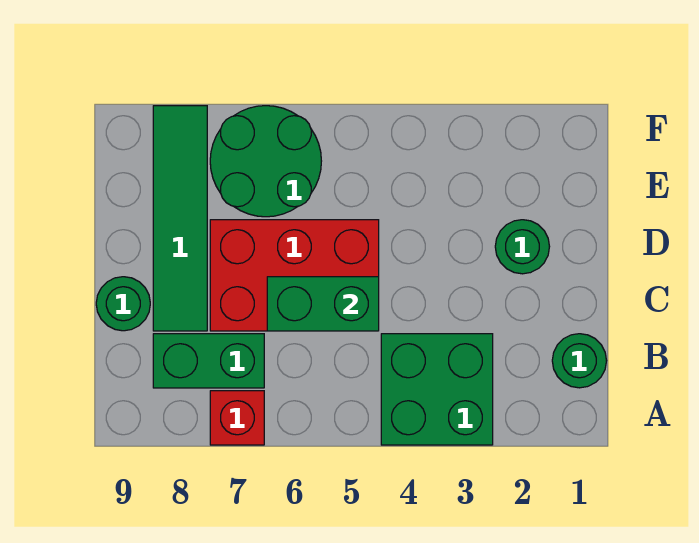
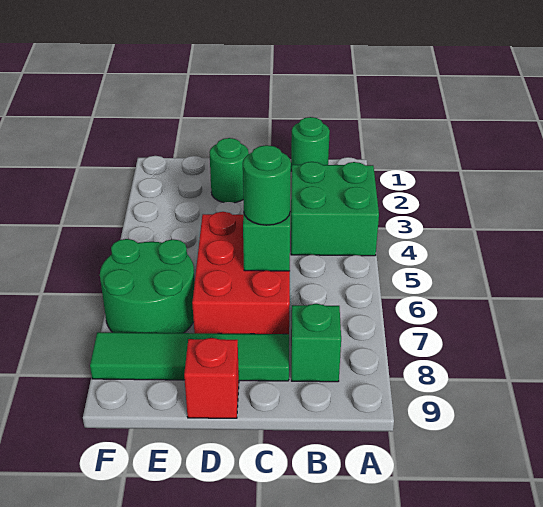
red brick A7 level 1 -> red brick D9 level 1
green brick B7:B8 level 1 -> green brick B8 level 1
green round brick C9 level 1 -> green round brick C6 level 3

